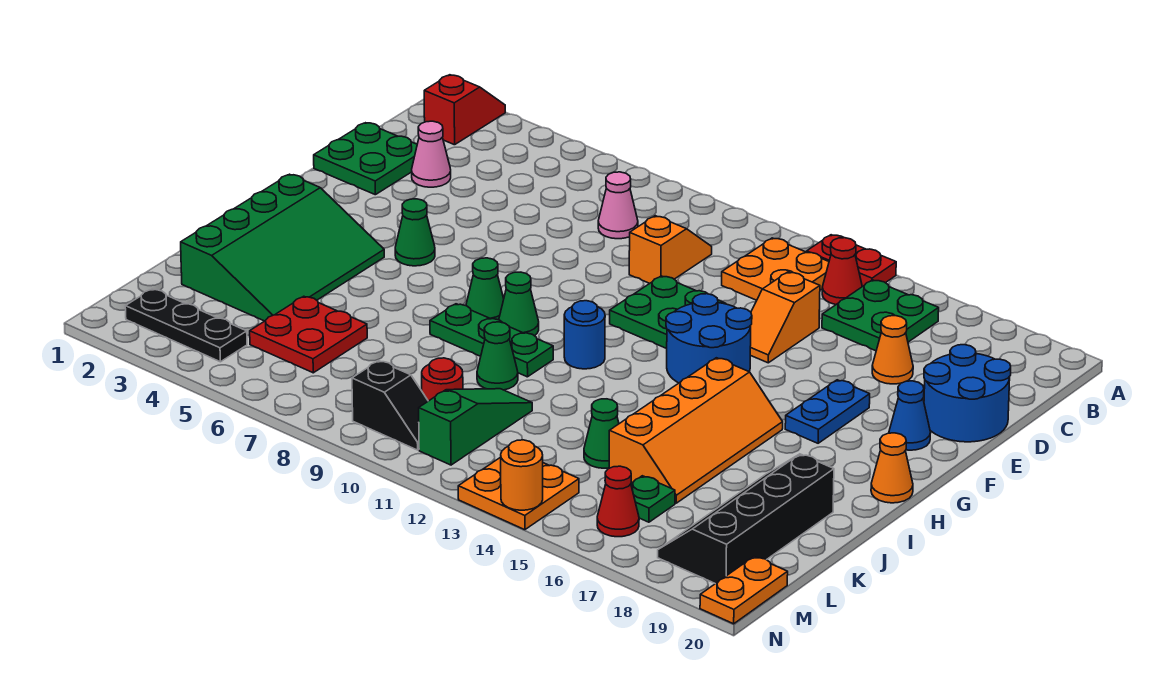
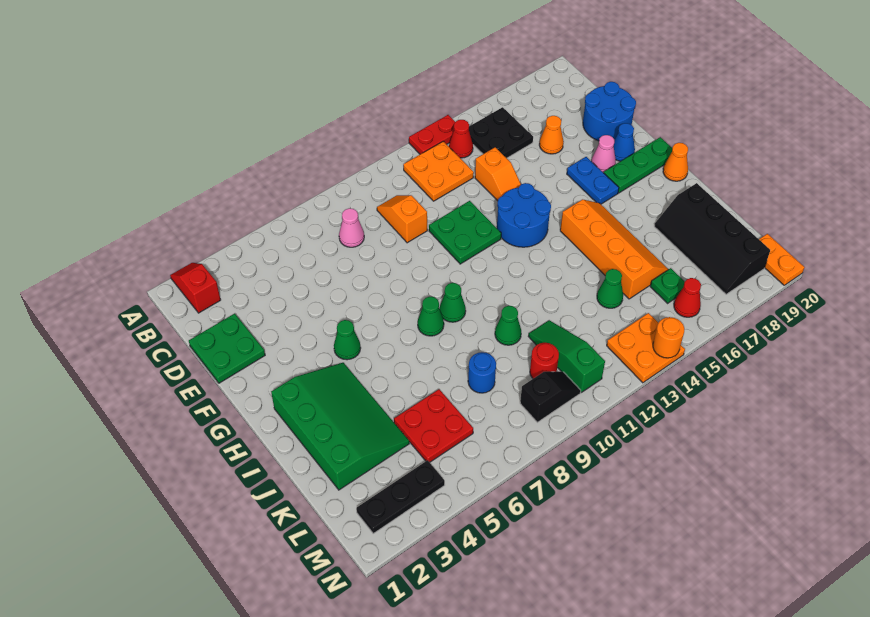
green plate B15:C16 level 1 -> black plate B15:C16 level 1
pink cone D3 level 1 -> pink cone F18 level 1
blue round brick H11 level 1 -> blue round brick K8 level 1
green plate I8:I10 level 1 -> green plate G18:G20 level 1

